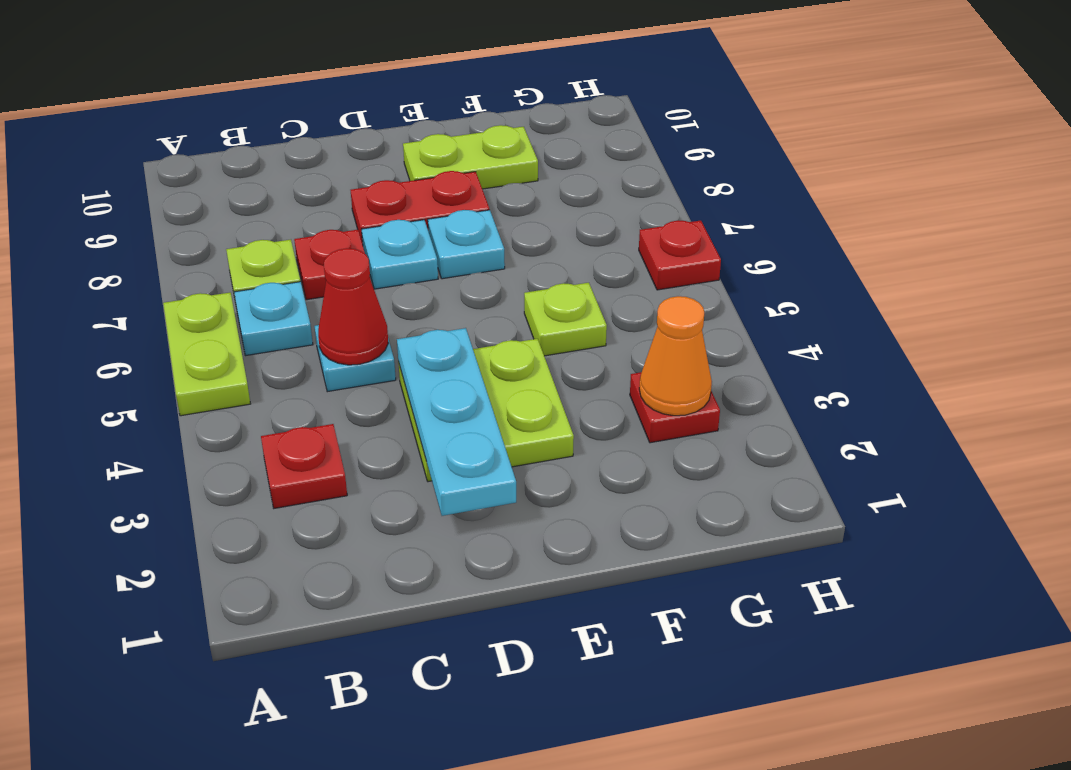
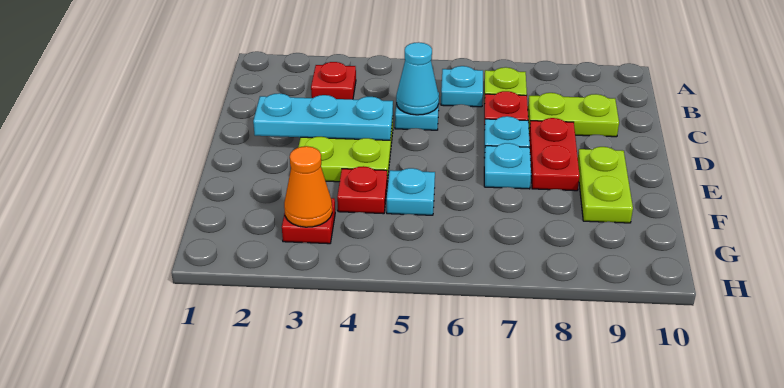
lime plate A5:A6 level 1 -> lime plate C8:C9 level 1
red cone C5 level 2 -> cyan cone C5 level 2
lime plate F5 level 1 -> cyan plate F5 level 1
red plate H6 level 1 -> red plate F4 level 1

